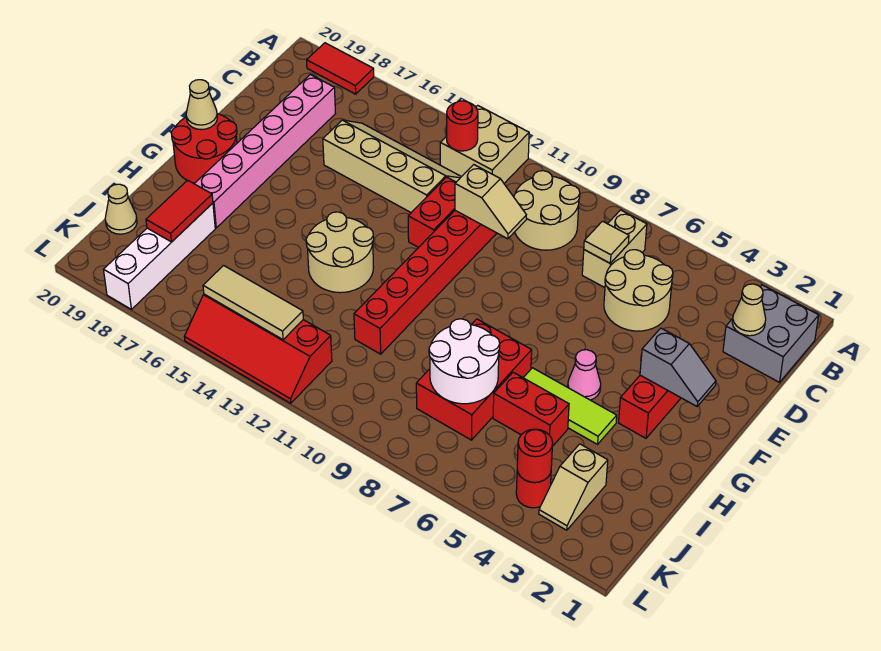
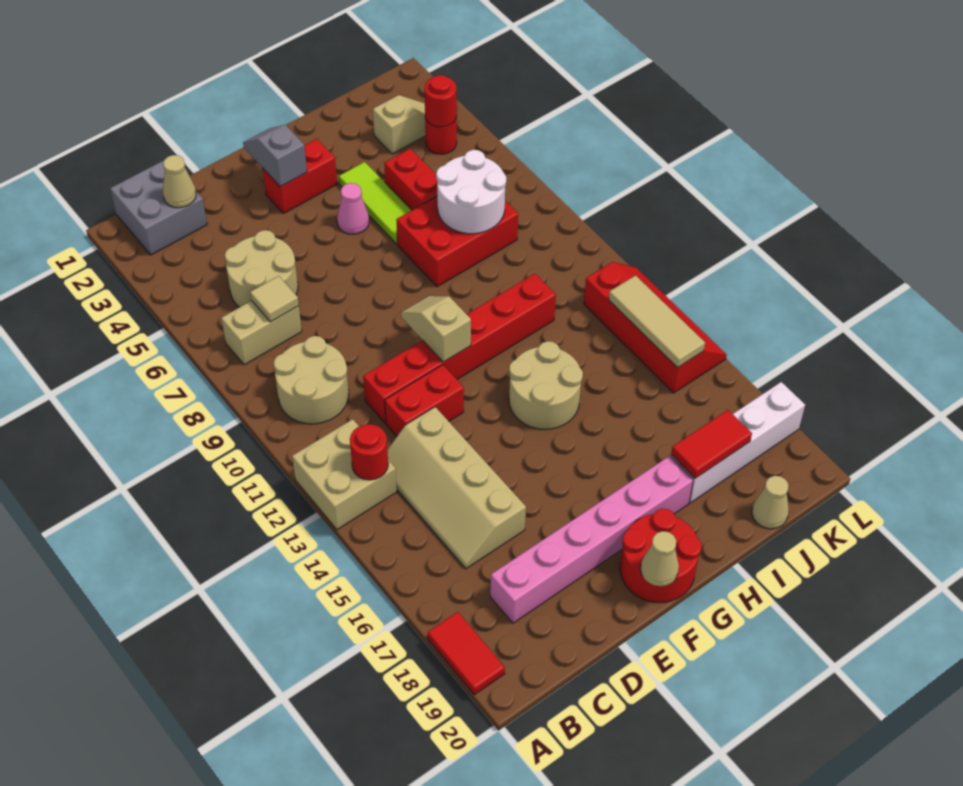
tan slope D10:D11 level 2 top 11 -> tan slope F10:F11 level 2 top 11

